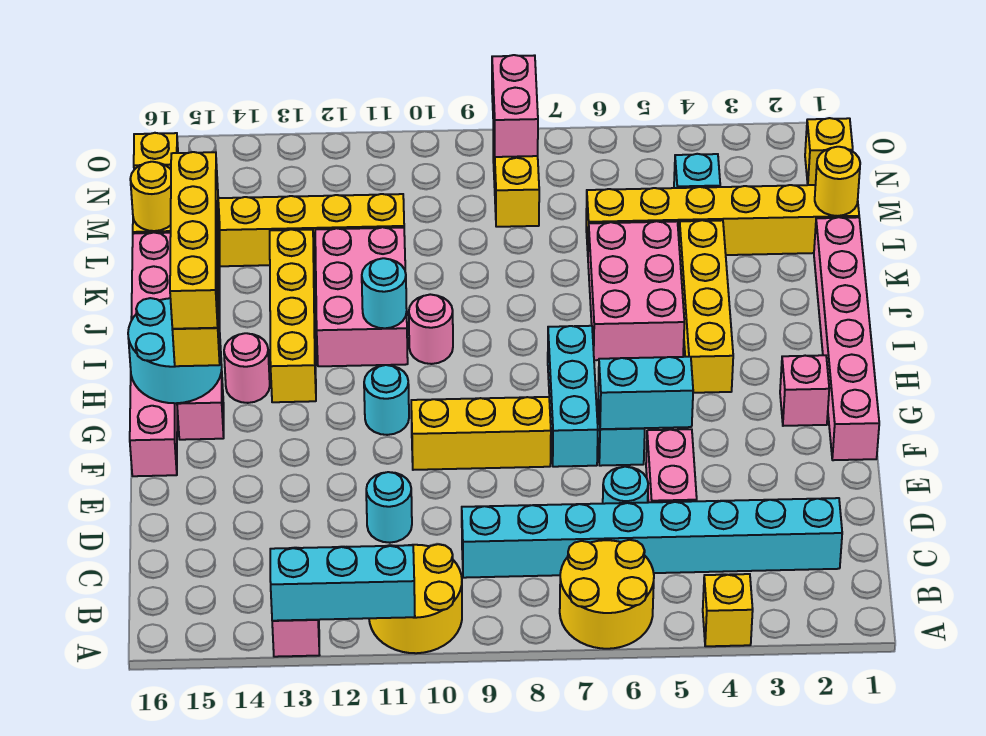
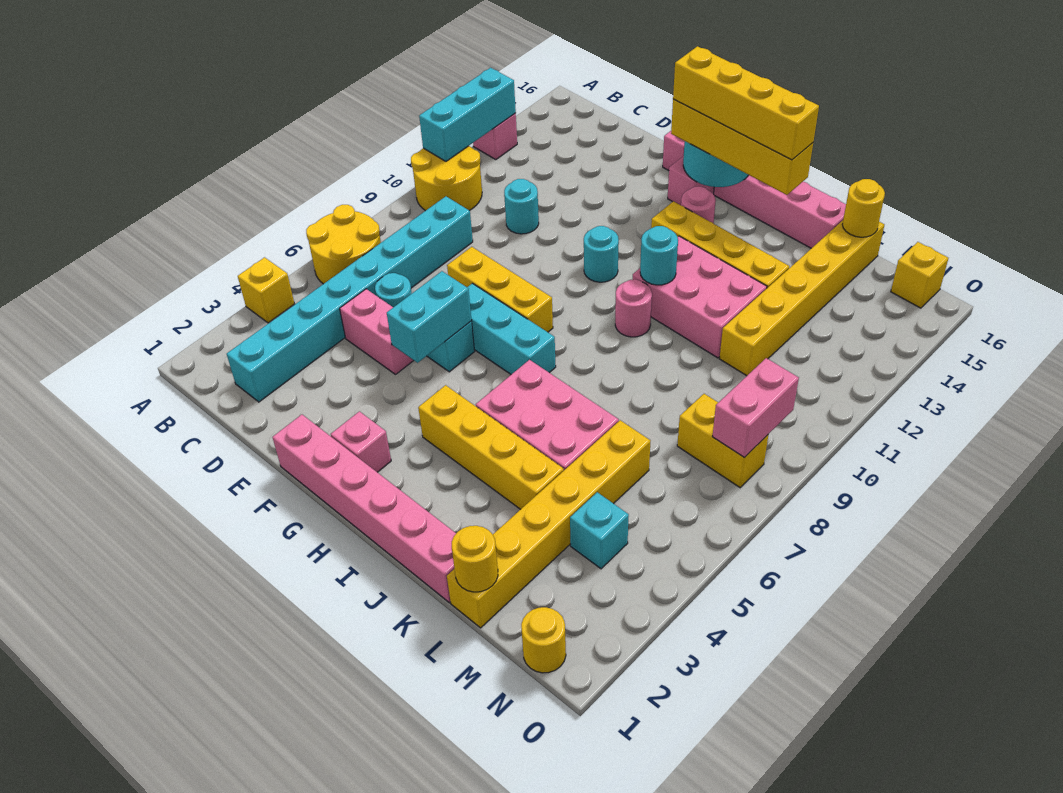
yellow brick F8:F10 level 1 -> yellow brick E8:G8 level 1
yellow brick N1 level 1 -> yellow round brick N1 level 1
pink brick N8:O8 level 2 -> pink brick N8:N9 level 2

